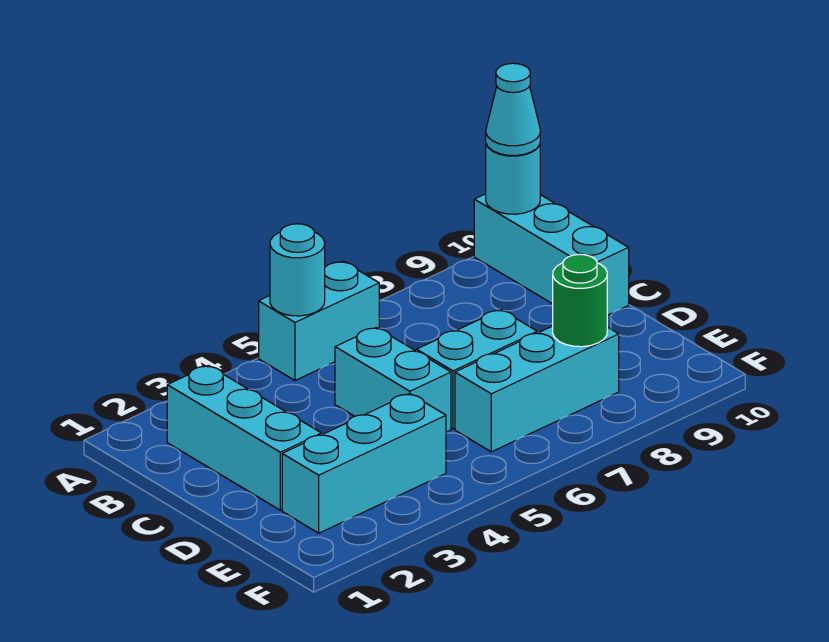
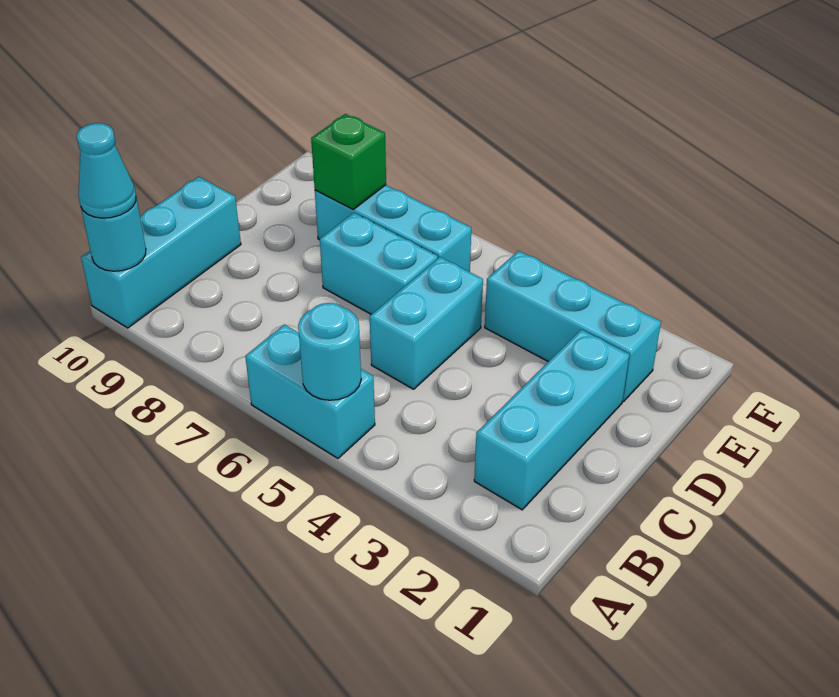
green round brick E8 level 2 -> green brick E8 level 2

